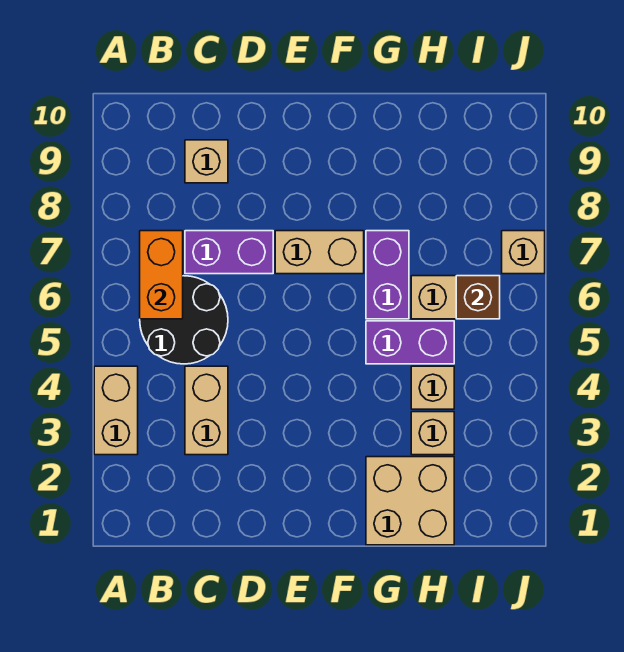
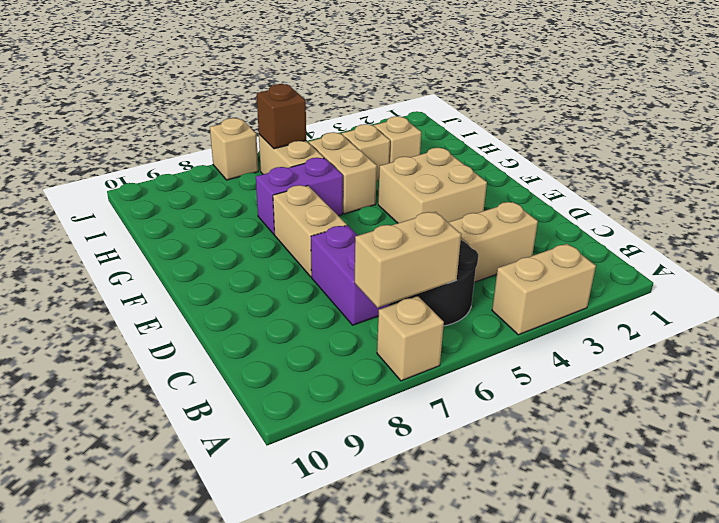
orange brick B6:B7 level 2 -> tan brick B6:B7 level 2
tan brick C9 level 1 -> tan brick A7 level 1
tan brick G1:H2 level 1 -> tan brick E3:F4 level 1
purple brick G5:H5 level 1 -> tan brick G5:H5 level 1

